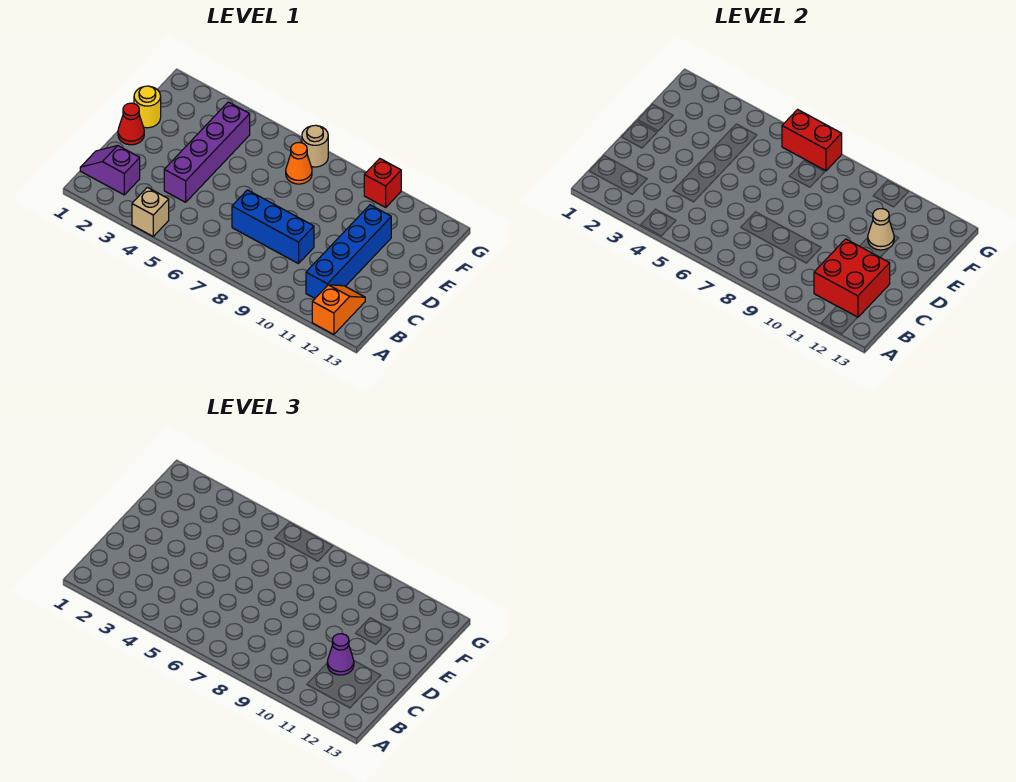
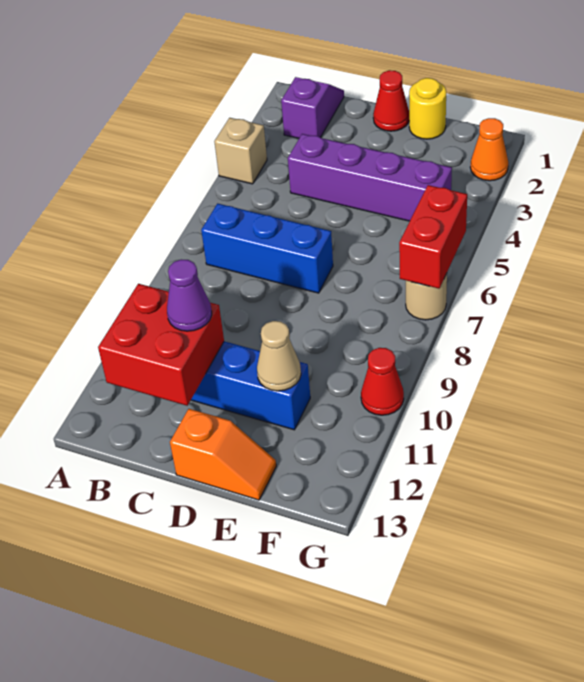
orange slope A12:B12 level 1 top A -> orange slope D13:E13 level 1 top D
blue brick C7:C9 level 1 -> blue brick B7:D7 level 1
orange cone F7 level 1 -> orange cone G2 level 1
red brick G10 level 1 -> red cone G10 level 1

